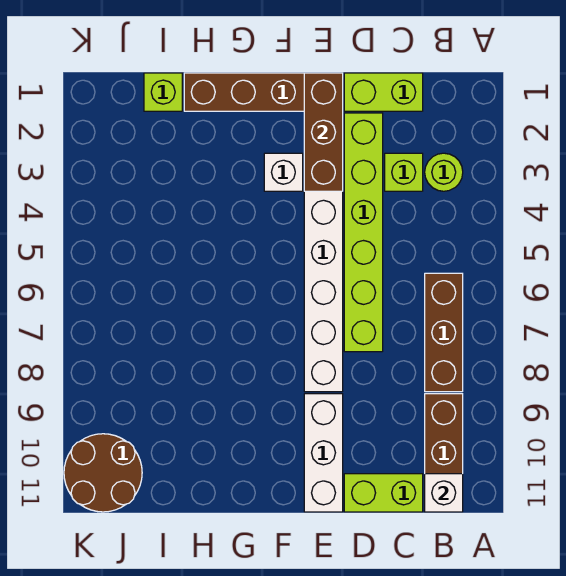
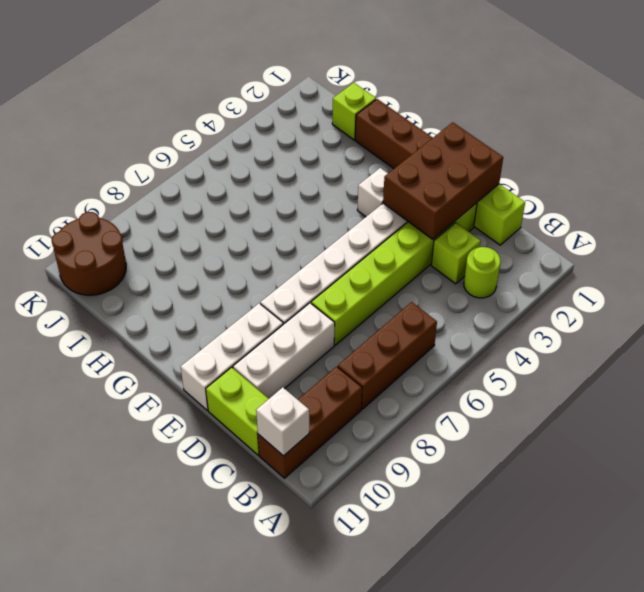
none -> white brick D8:D10 level 1
brown brick E1:E3 level 2 -> brown brick D1:E3 level 2

